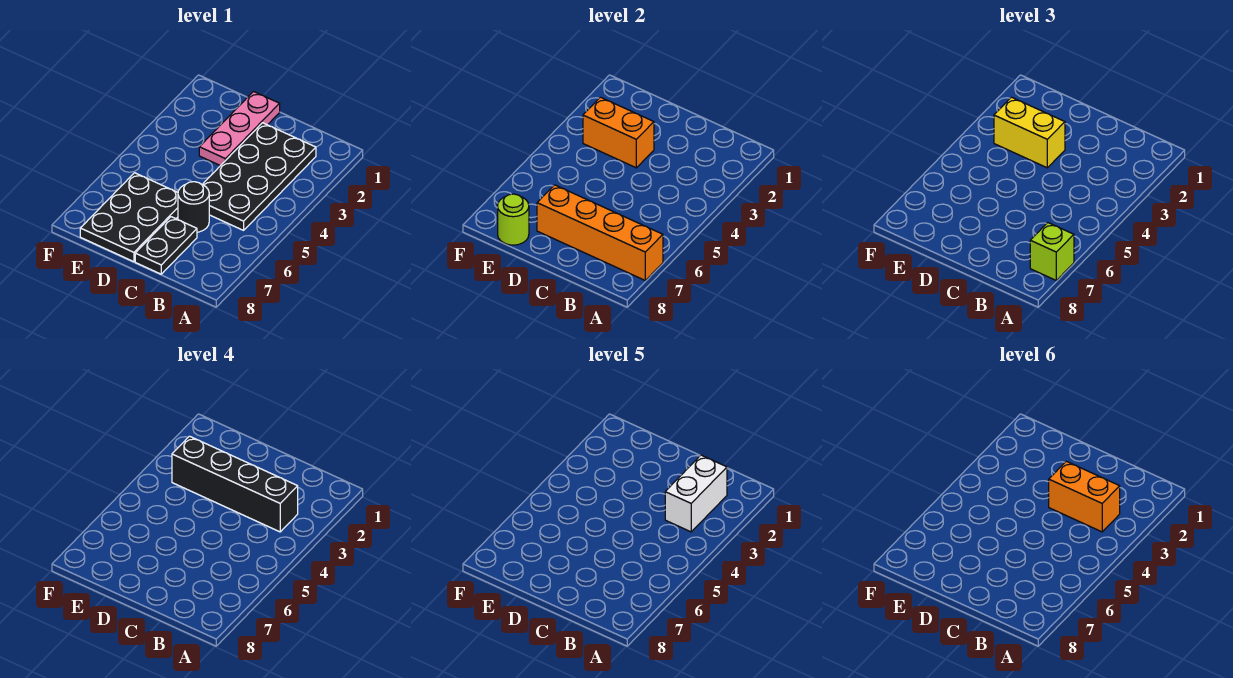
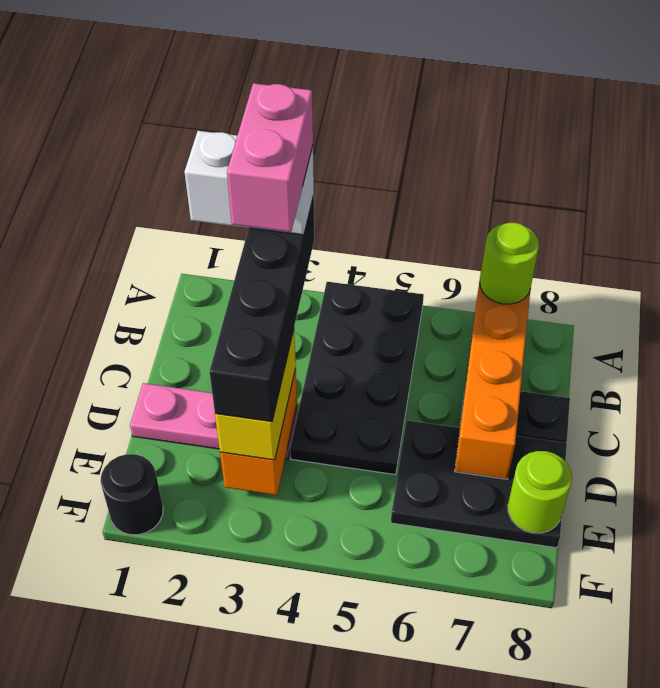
lime brick A7 level 3 -> lime round brick A7 level 3
black plate B2:C5 level 1 -> black plate A4:D5 level 1
orange brick B3:C3 level 6 -> pink brick B3:C3 level 6
black round brick C6 level 1 -> black round brick F1 level 1

